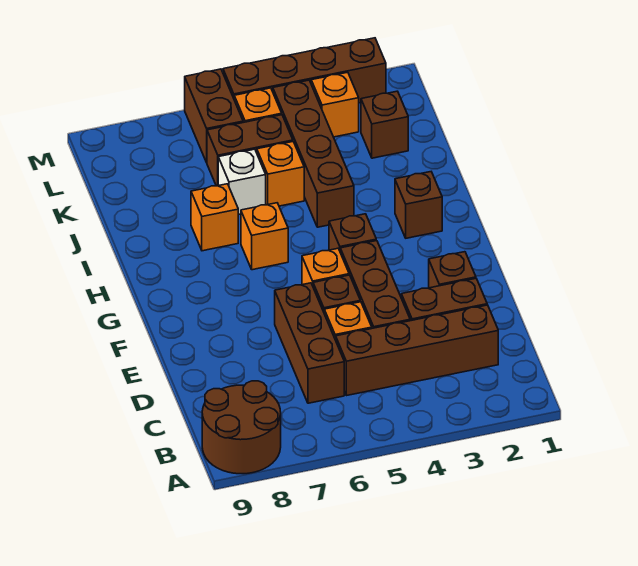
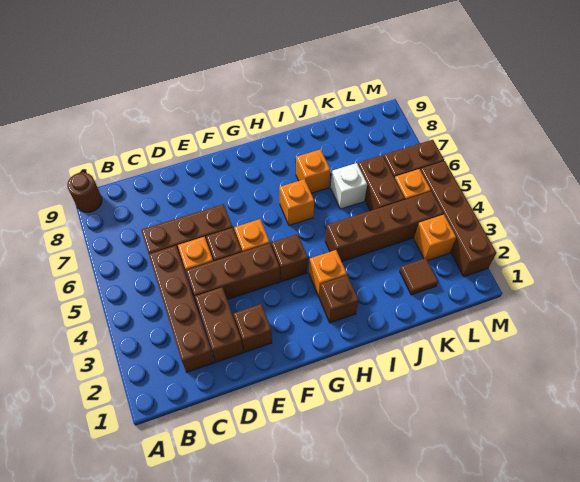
brown round brick A8:B9 level 1 -> brown round brick A9 level 1
orange brick J5 level 1 -> orange brick H3 level 1
brown brick K2 level 1 -> brown tile K2 level 1

